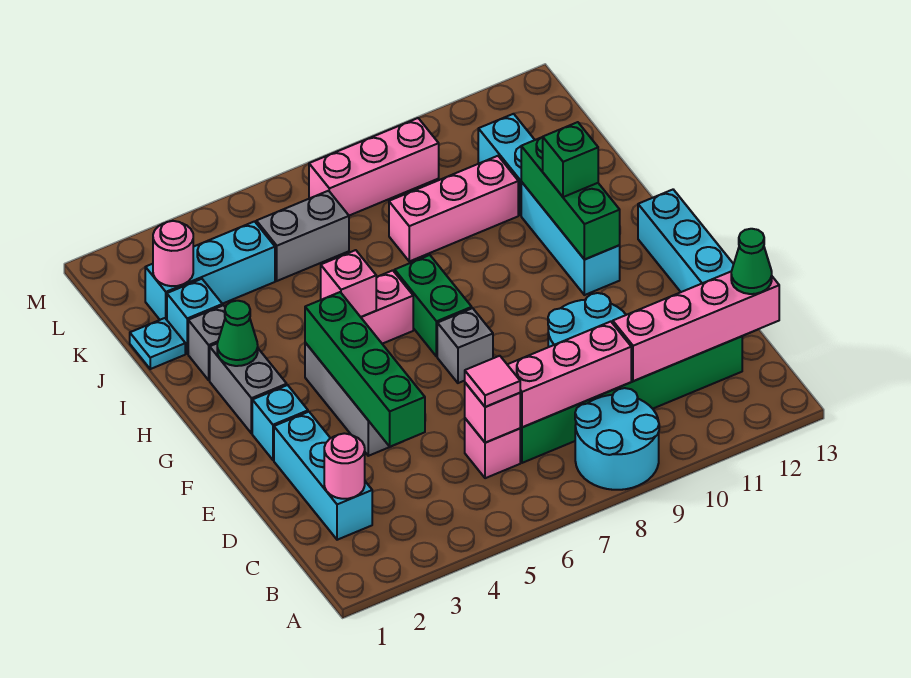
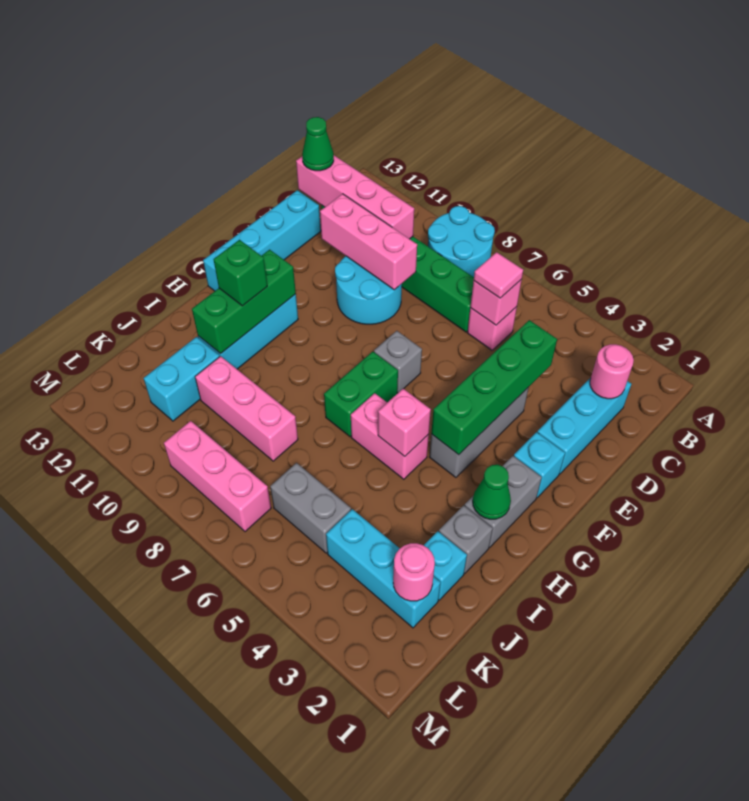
pink brick C7:C9 level 2 -> pink brick D9:D11 level 2
cyan plate J1 level 1 -> none

